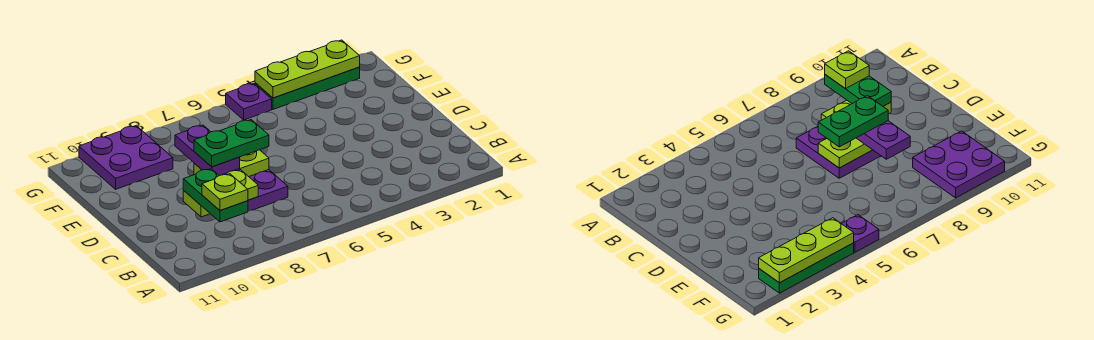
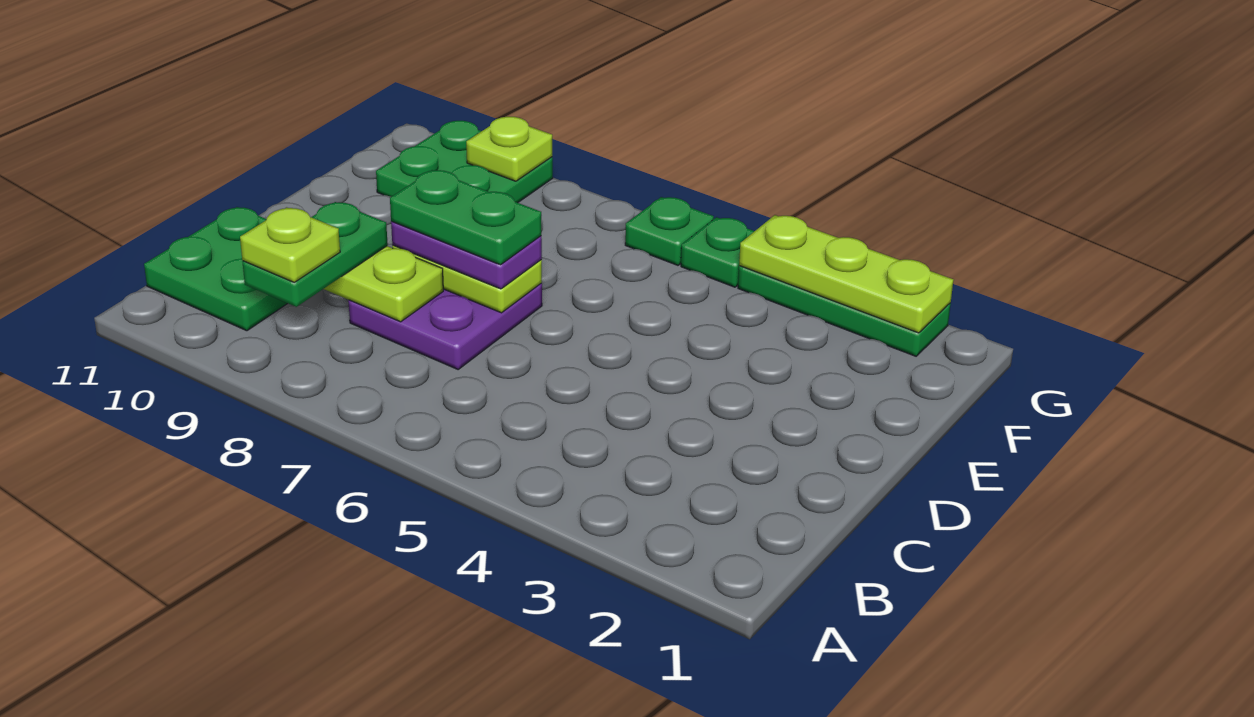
none -> green plate B10:C11 level 1
purple plate D8:E8 level 3 -> purple plate D7:D8 level 3
purple plate F9:G10 level 1 -> green plate F9:G10 level 1
purple plate G5 level 1 -> green plate G5 level 1
none -> green plate G6 level 1
none -> lime plate G9 level 2

